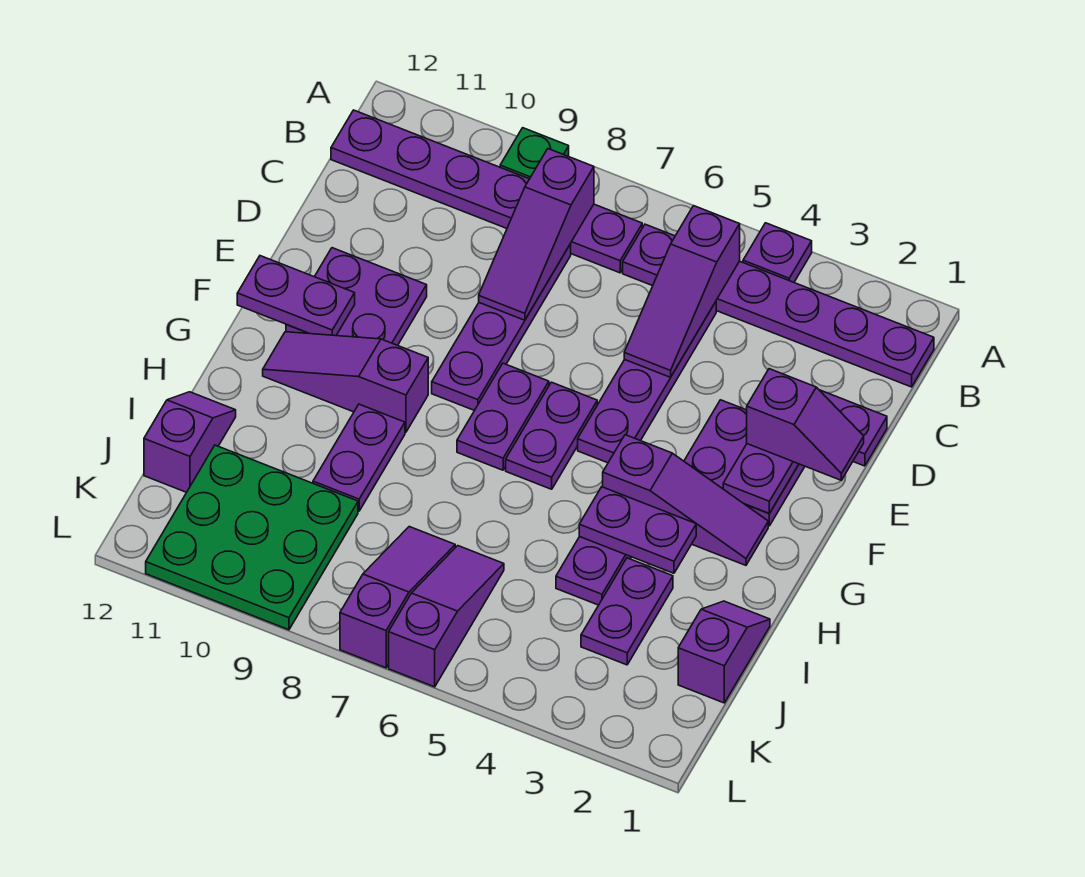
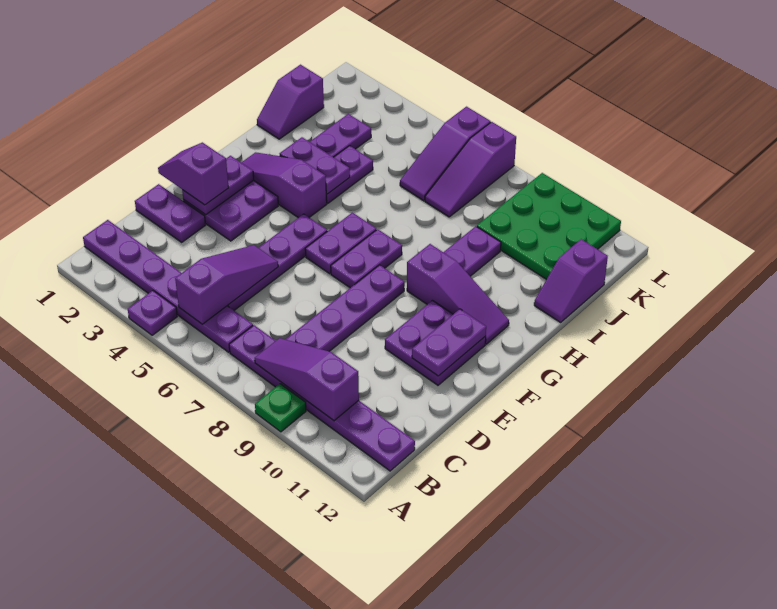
purple slope B8:D8 level 2 top B -> purple slope B8:B10 level 2 top 10
purple plate F11:F12 level 2 -> purple plate E11:F11 level 2

